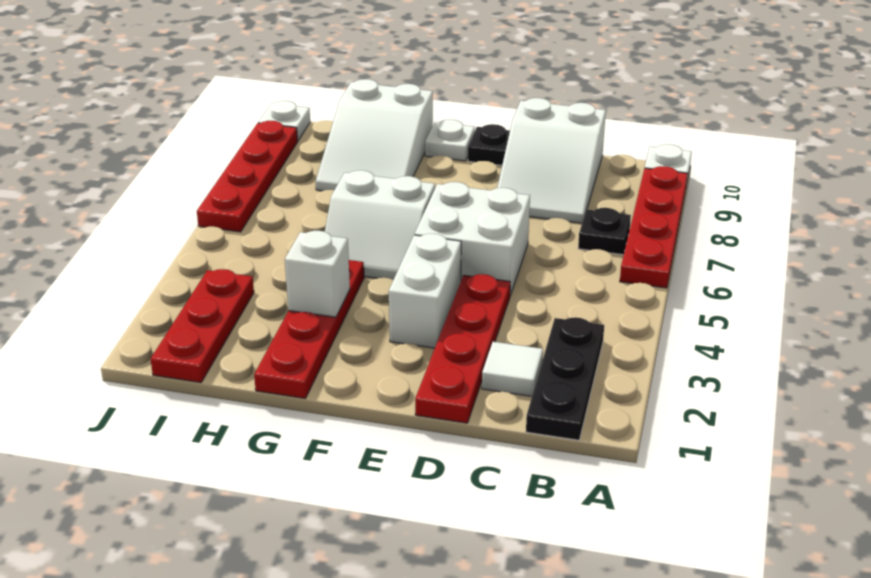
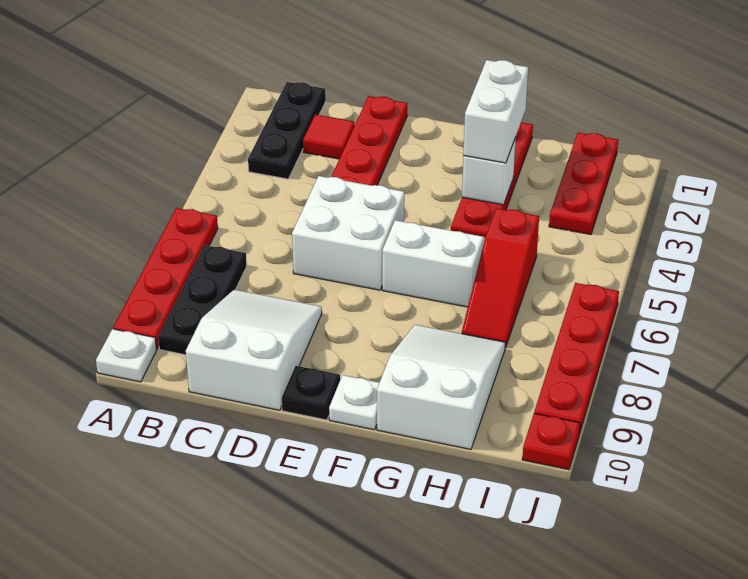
black plate B7 level 1 -> black plate B7:B9 level 1
white tile C2 level 1 -> red tile C2 level 1
white brick E3:E4 level 1 -> white brick G2:G3 level 3
none -> red slope H5:H7 level 1 top 5
white plate J10 level 1 -> red plate J10 level 1

